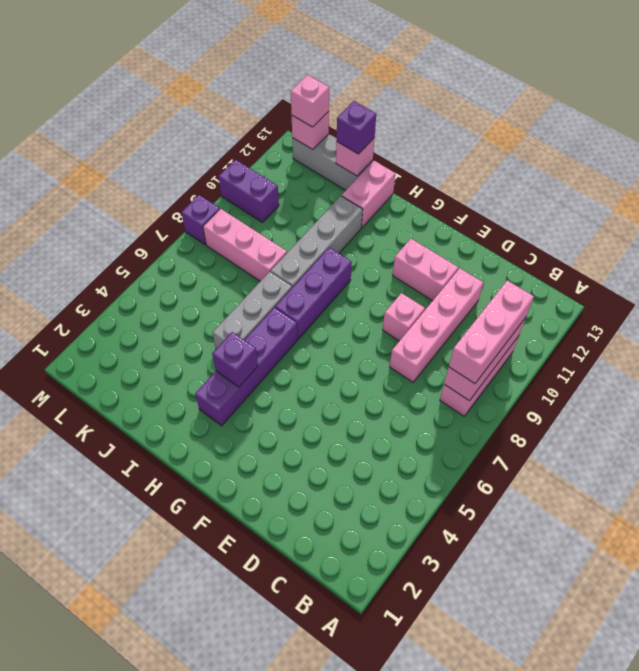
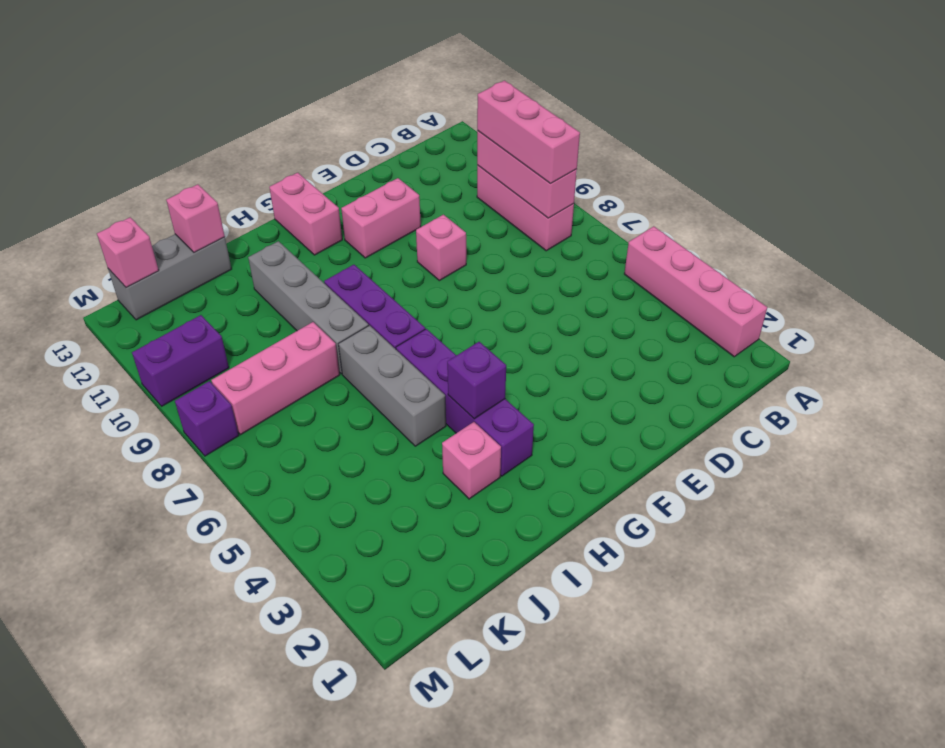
pink brick D8:D11 level 1 -> pink brick A2:A5 level 1
pink brick I12:I13 level 1 -> pink brick G12:G13 level 1
purple brick J13 level 3 -> none
pink brick L13 level 3 -> pink brick I3 level 1

